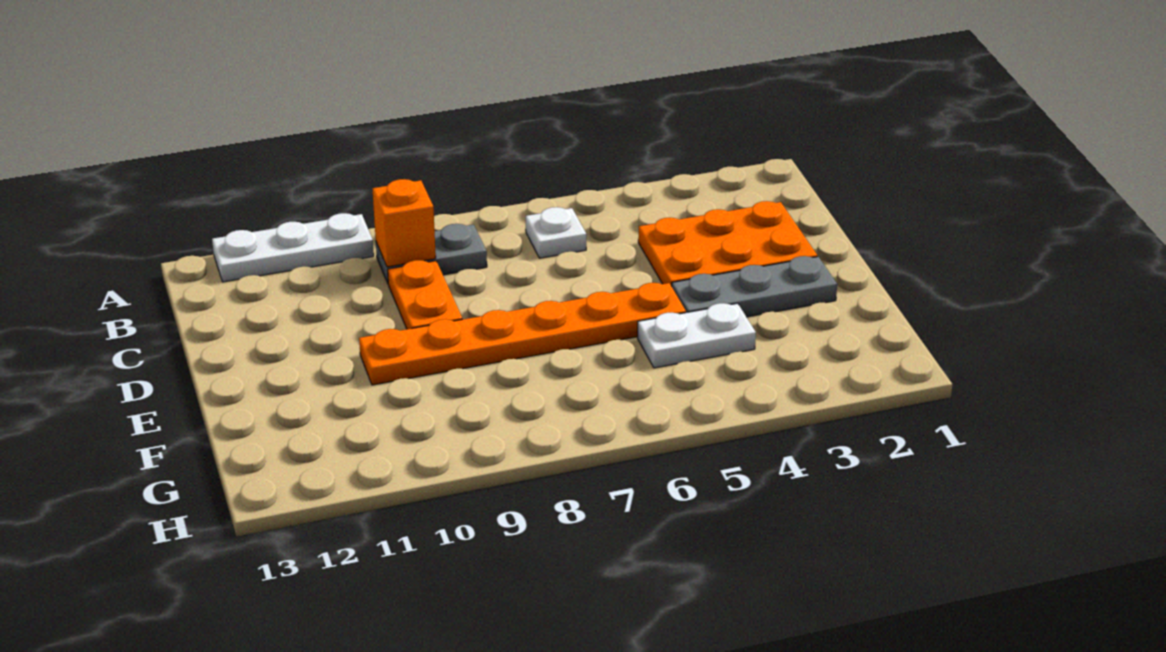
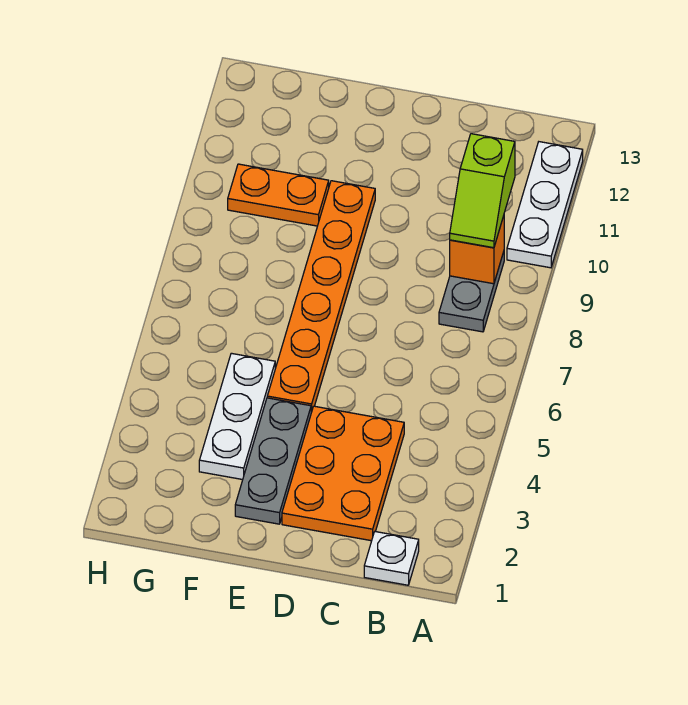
white plate B6 level 1 -> white plate B1 level 1
none -> lime slope B9:B10 level 3 top 10
orange plate C9:D9 level 1 -> orange plate F10:G10 level 1
white plate F4:F5 level 1 -> white plate F3:F5 level 1

